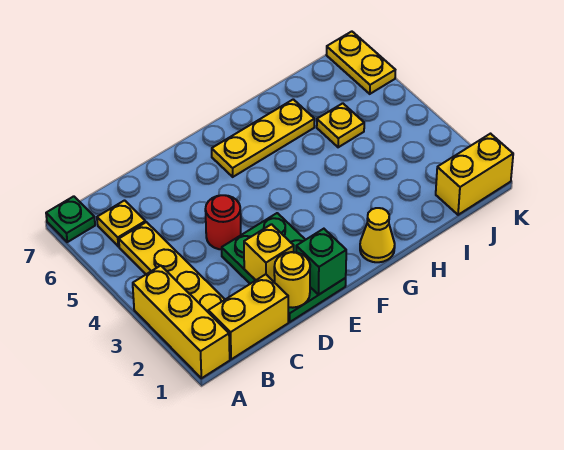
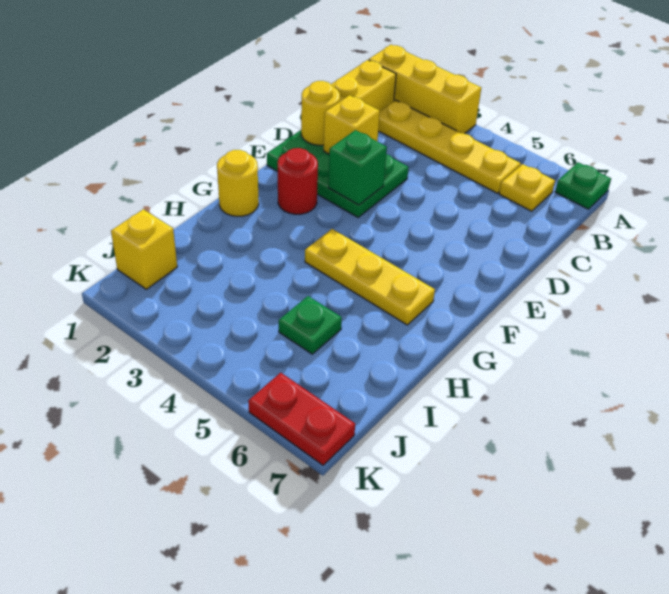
red round brick D4 level 1 -> red round brick F2 level 1
green brick E1 level 2 -> green brick E3 level 2
yellow plate F6:H6 level 1 -> yellow plate G4:G6 level 1
yellow cone G1 level 1 -> yellow round brick G1 level 1
yellow plate I5 level 1 -> green plate I5 level 1
yellow brick J1:K1 level 1 -> yellow brick J1 level 1
yellow plate K6:K7 level 1 -> red plate K6:K7 level 1

